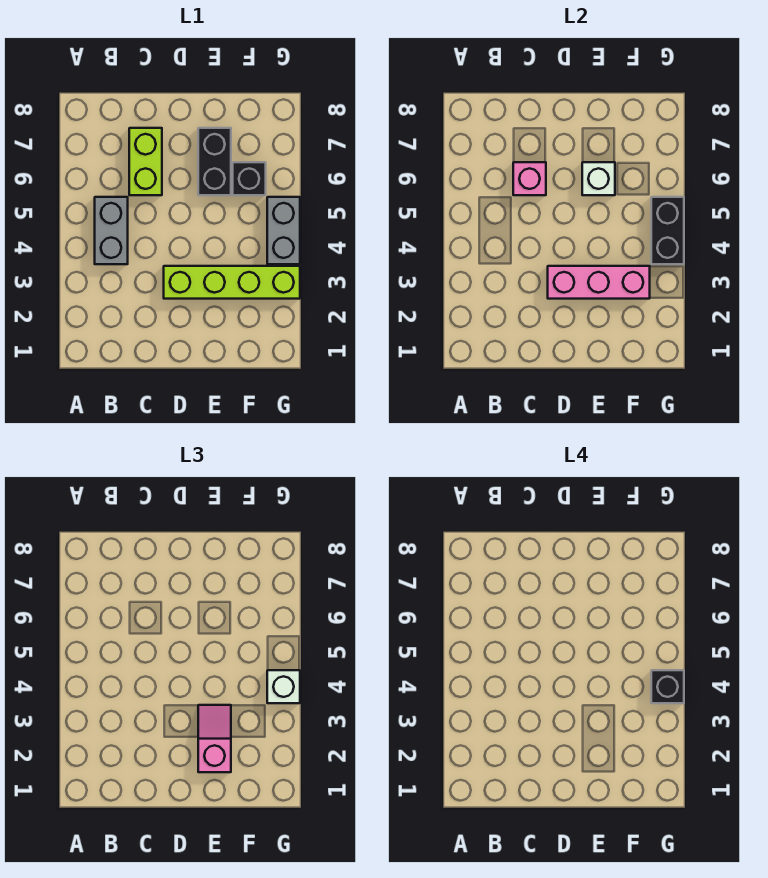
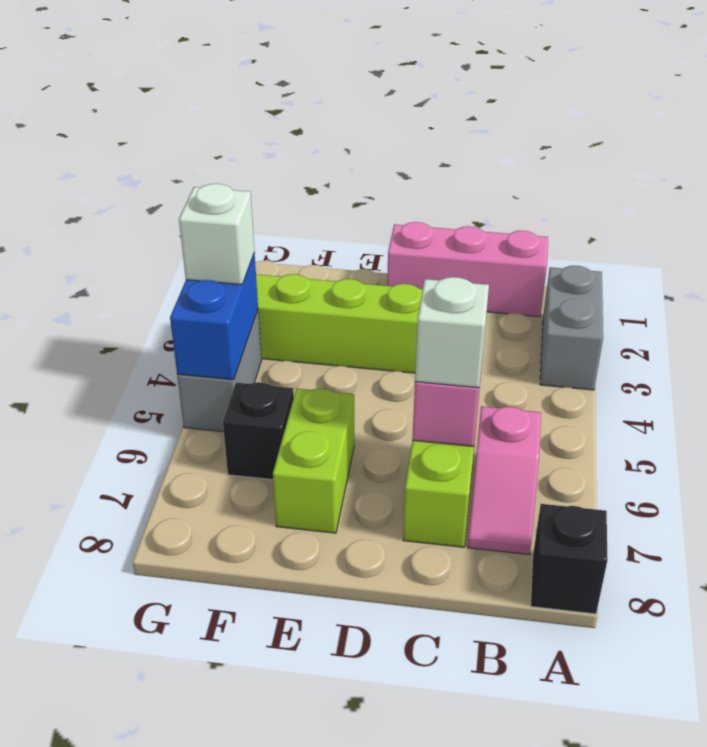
grey brick B4:B5 level 1 -> grey brick A2:A3 level 1
pink brick D3:F3 level 2 -> pink brick B1:D1 level 1
pink slope E2:E3 level 3 top 2 -> pink slope B6:B7 level 1 top 6
black brick E6:E7 level 1 -> lime brick E6:E7 level 1
white brick E6 level 2 -> white brick C6 level 3
black brick G4:G5 level 2 -> blue brick G4:G5 level 2
black brick G4 level 4 -> black brick A8 level 1

